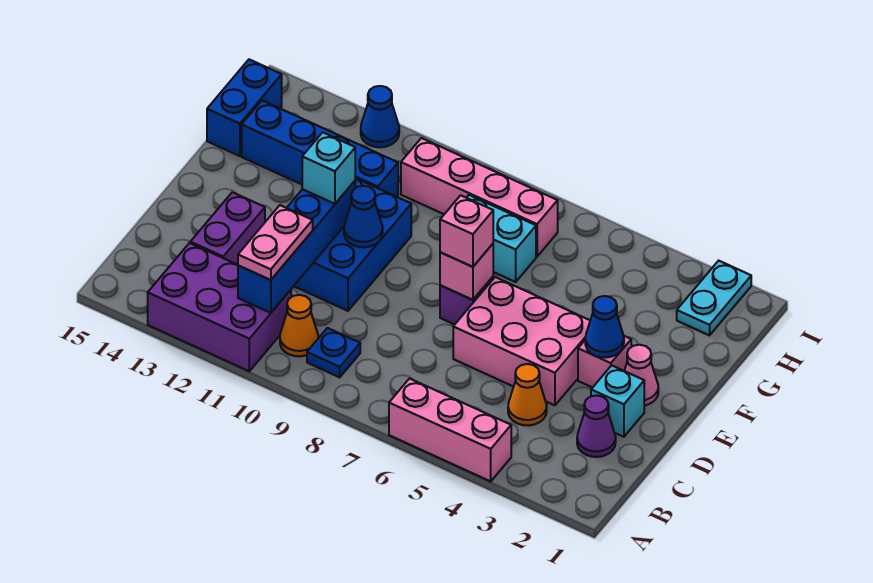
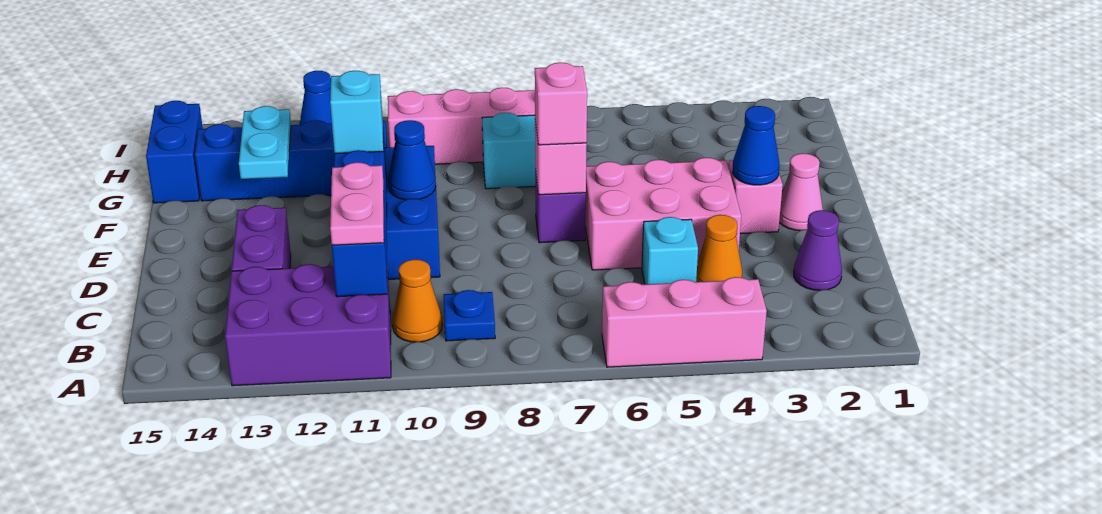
cyan brick D2 level 1 -> cyan brick C5 level 1
cyan plate H2:I2 level 1 -> cyan plate F13:G13 level 2

